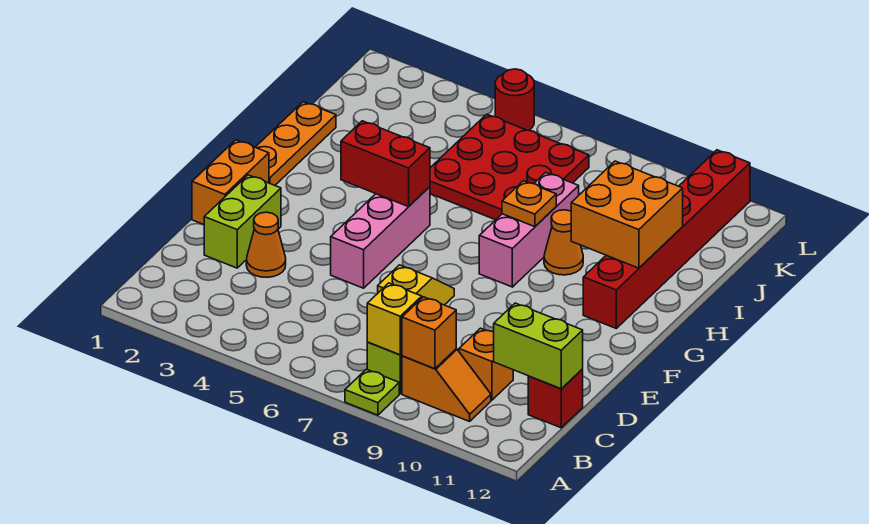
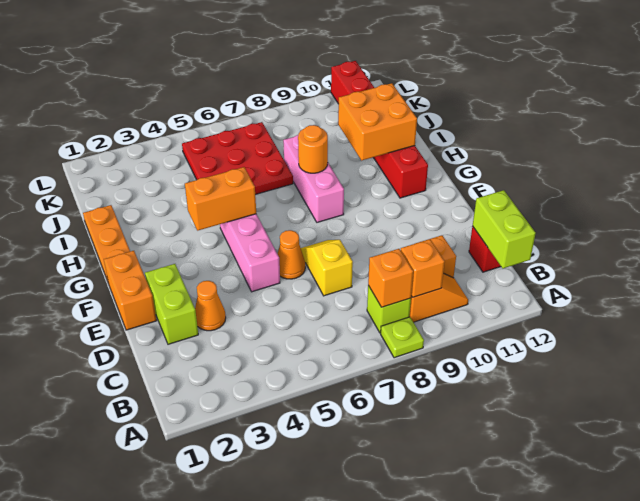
yellow brick B8 level 2 -> orange brick B8 level 2
lime brick C11:C12 level 2 -> lime brick B12:C12 level 2
red brick G4:G5 level 2 -> orange brick G4:G5 level 2
orange plate H8 level 2 -> orange round brick H8 level 2
orange cone H9 level 1 -> orange cone E6 level 1
red round brick L5 level 1 -> none

